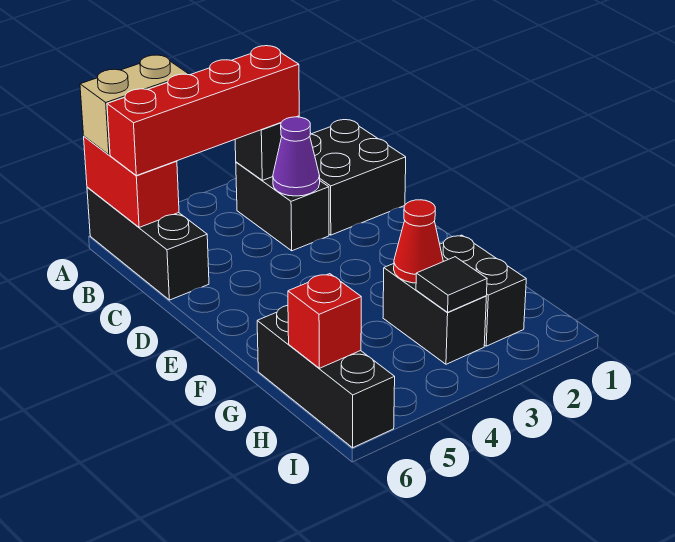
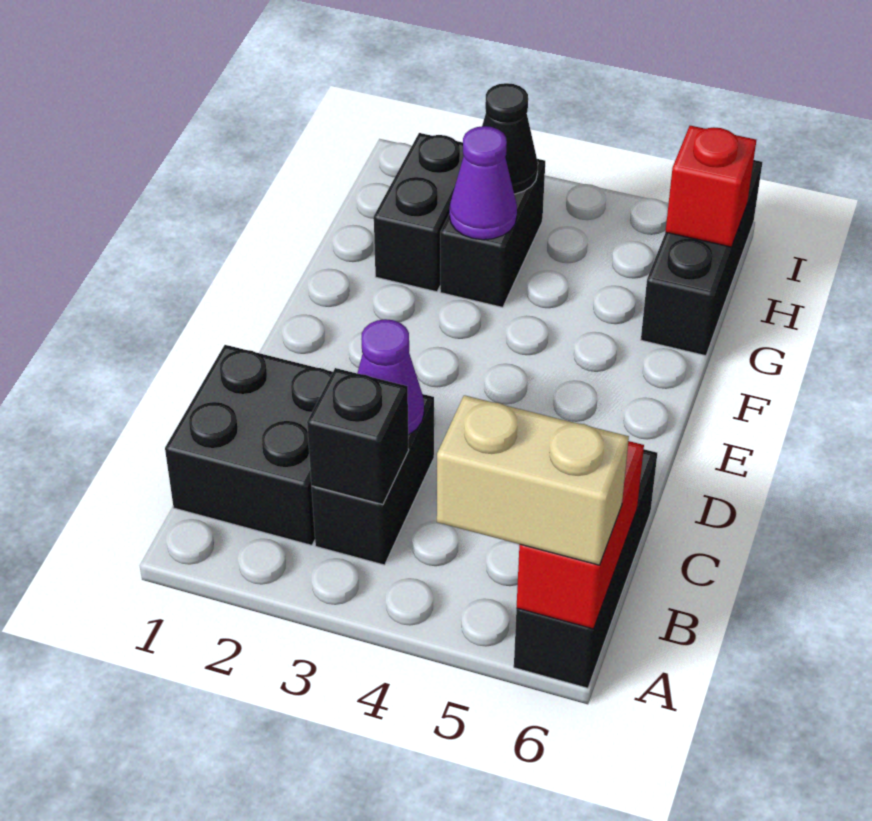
red brick B3:B6 level 3 -> none
red cone G3 level 2 -> purple cone G3 level 2
black tile H3 level 2 -> black cone H3 level 2

